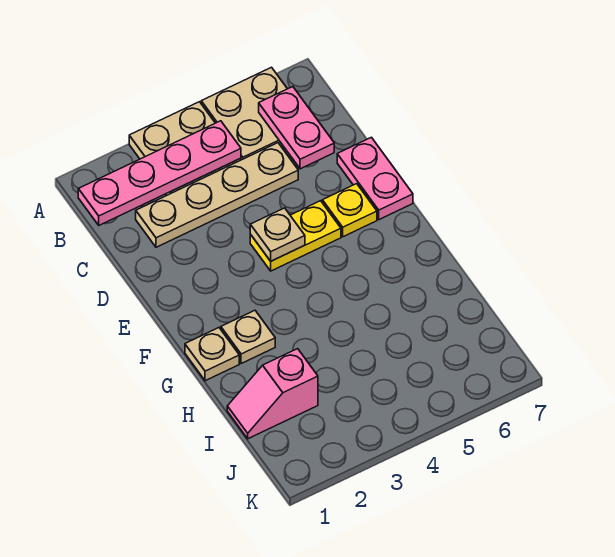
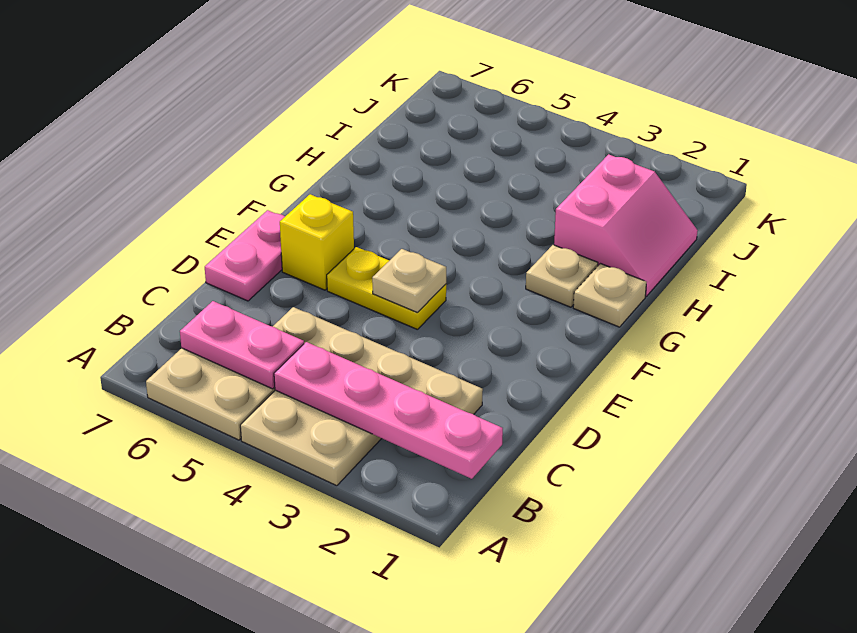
pink plate B6:C6 level 2 -> pink plate B5:B6 level 2
yellow plate E6 level 1 -> yellow brick E6 level 1
pink slope I1:I2 level 1 top 2 -> pink slope H1:I2 level 1 top 2

